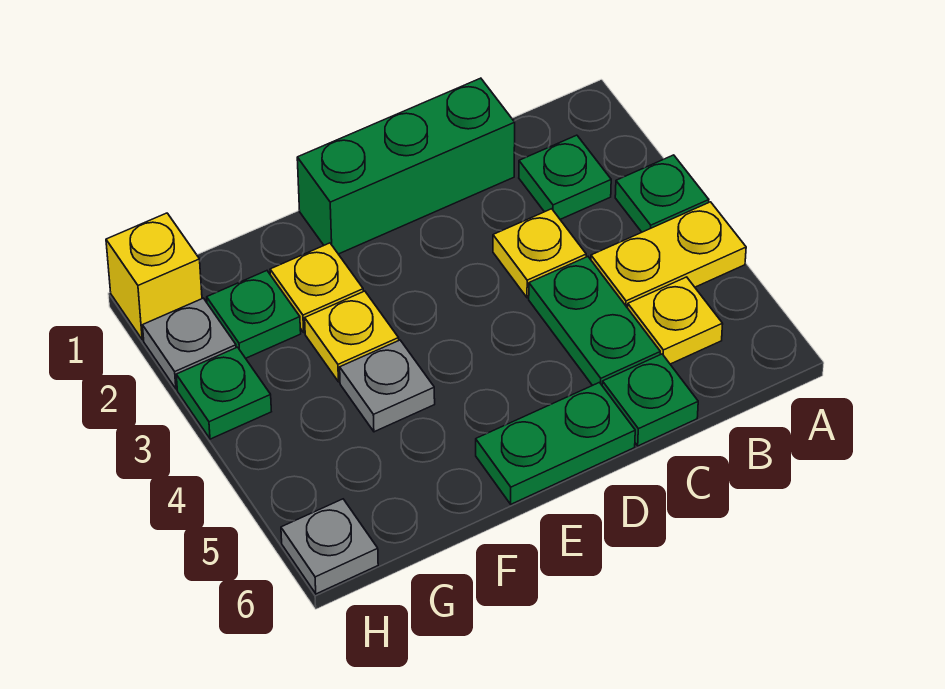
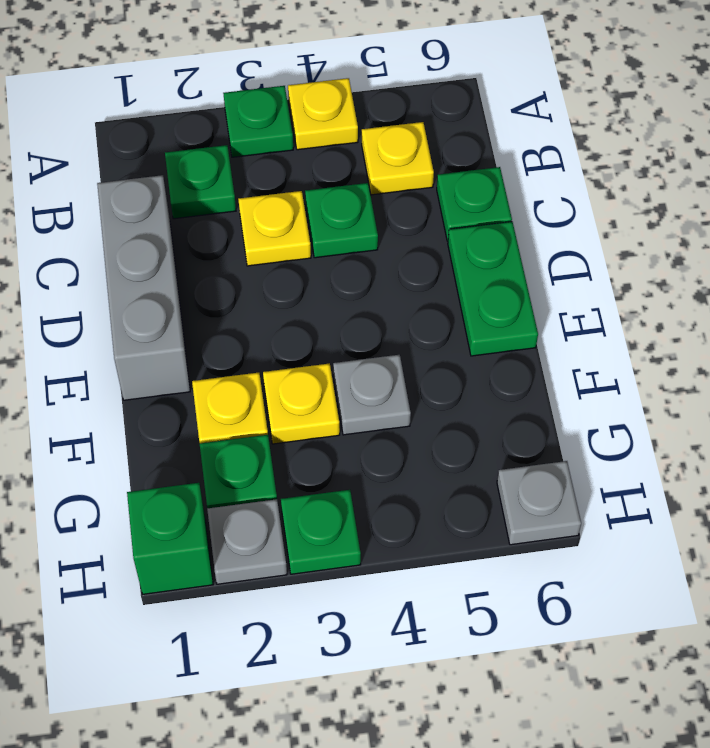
yellow plate A4:B4 level 1 -> yellow plate A4 level 1
green brick C1:E1 level 1 -> grey brick C1:E1 level 1
green plate C4:C5 level 1 -> green plate C4 level 1
yellow brick H1 level 1 -> green brick H1 level 1

